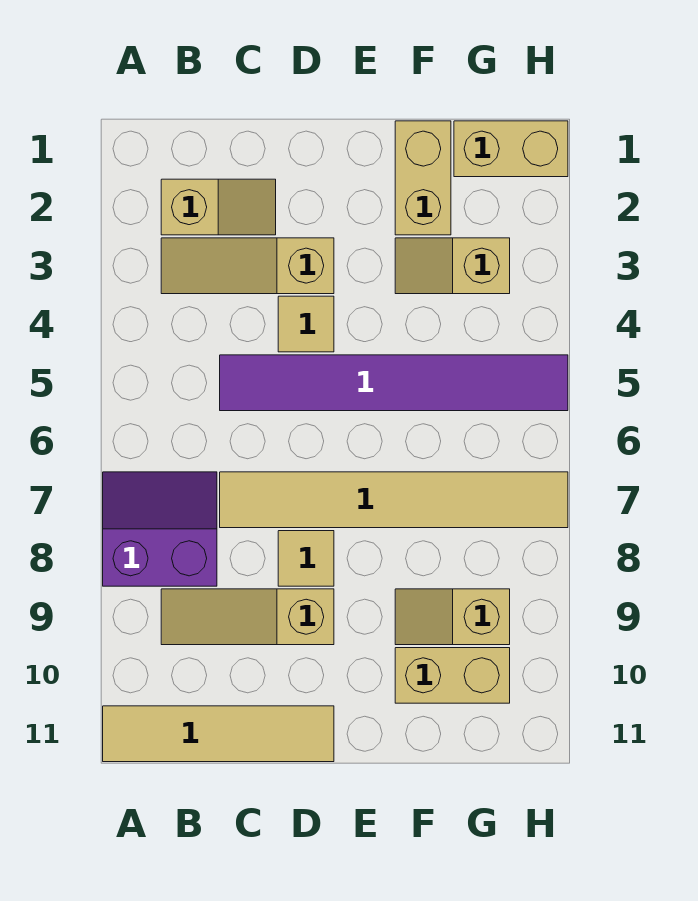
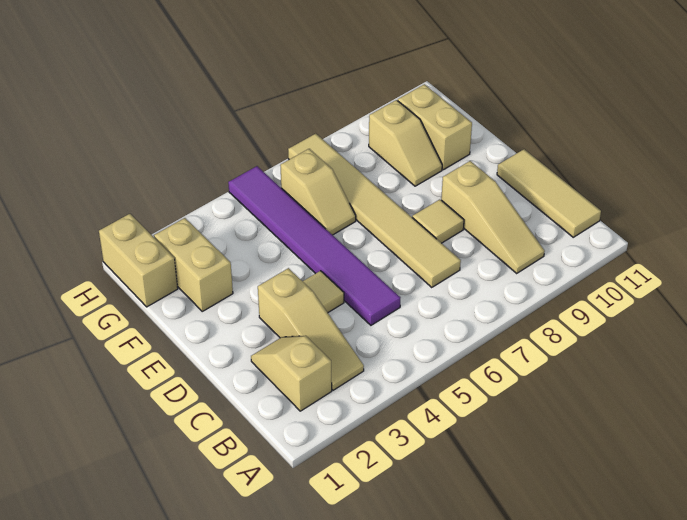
purple slope A7:B8 level 1 top 8 -> none
tan tile A11:D11 level 1 -> tan tile B11:D11 level 1
tan brick F1:F2 level 1 -> tan brick F2:G2 level 1
tan slope F3:G3 level 1 top G -> tan slope F6:G6 level 1 top G

